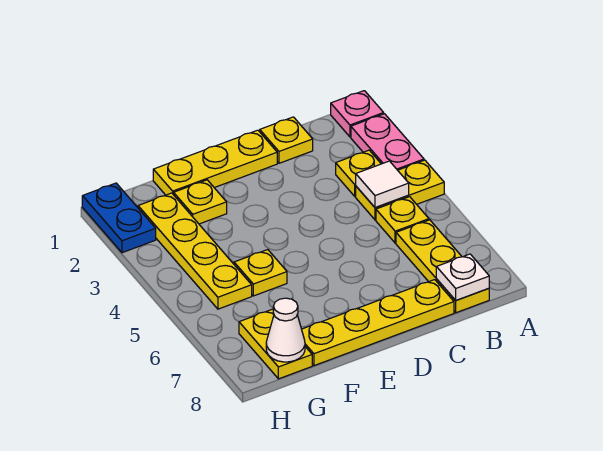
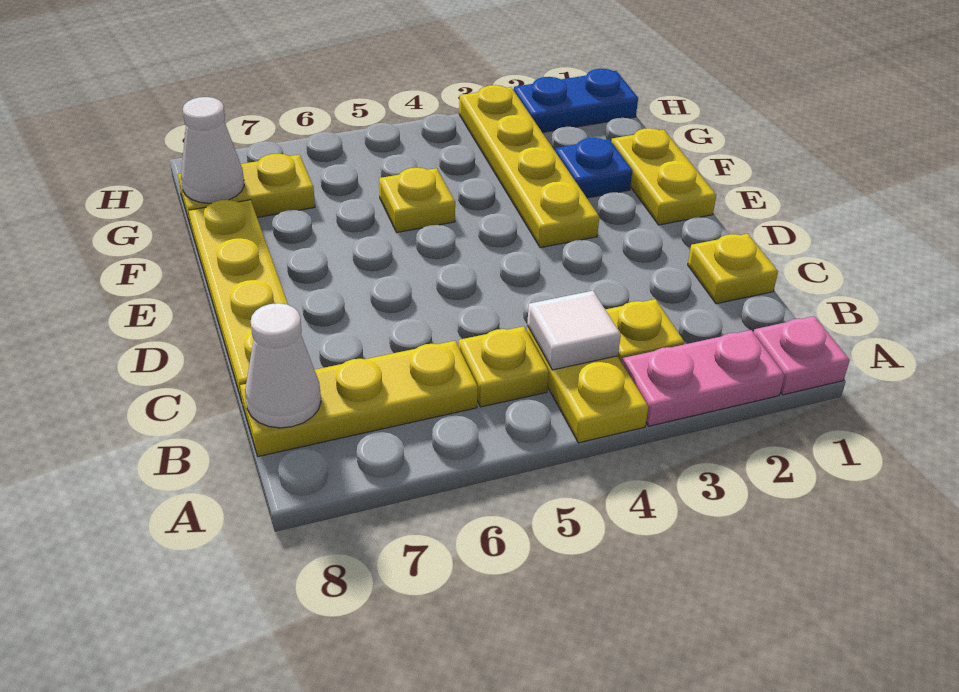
white plate B8 level 2 -> white cone B8 level 2
yellow plate D1:F1 level 1 -> yellow plate E1:F1 level 1
yellow plate F2 level 1 -> blue plate F2 level 1
yellow plate G2:G5 level 1 -> yellow plate E3:H3 level 1

